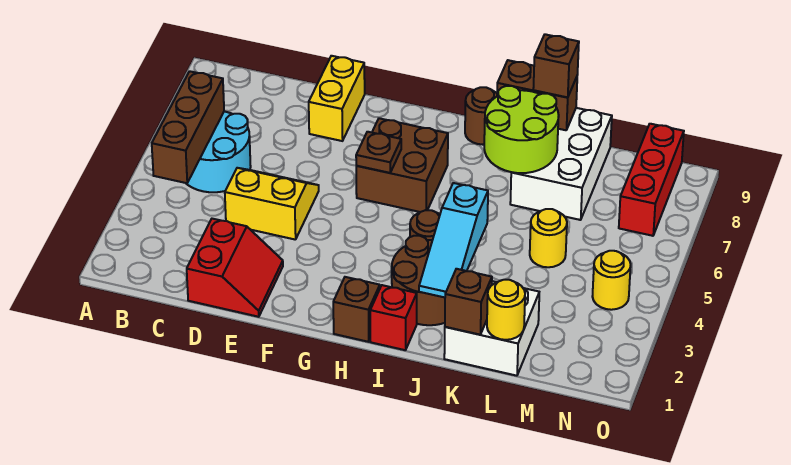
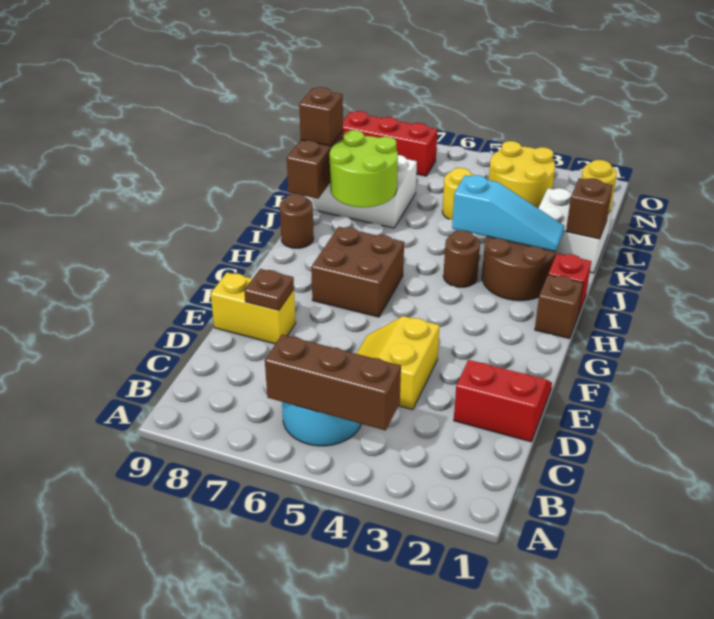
brown plate G6 level 2 -> brown plate E8 level 2
yellow round brick N4 level 1 -> yellow round brick M3:N4 level 1

